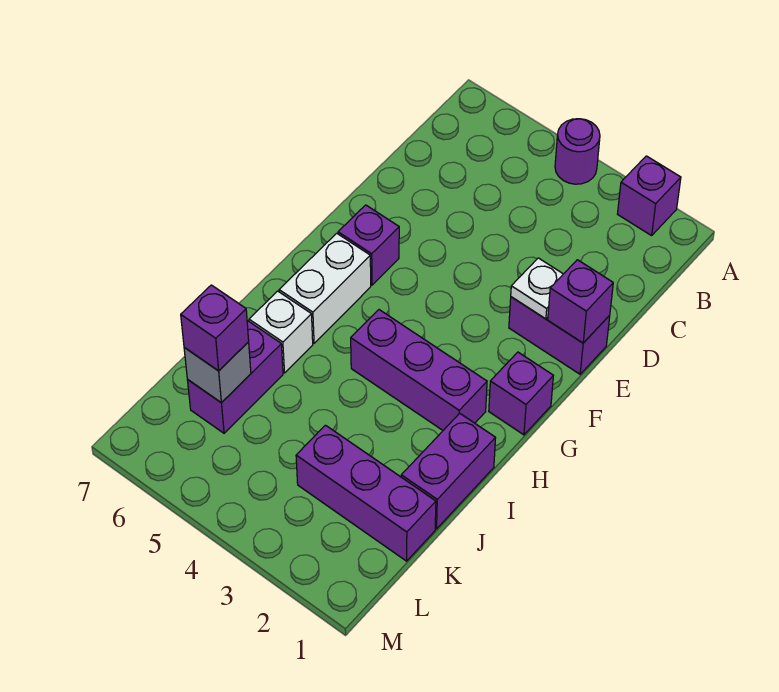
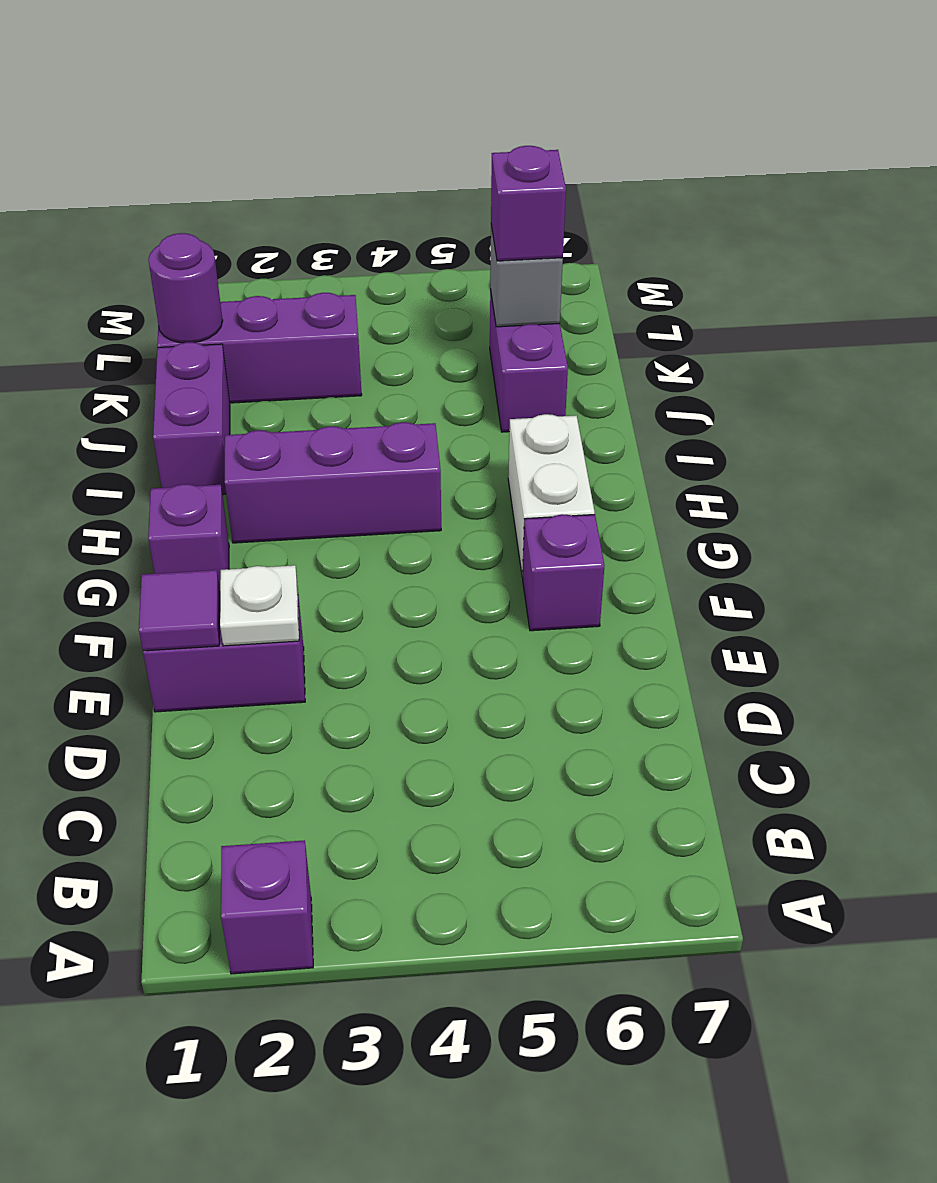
purple round brick A4 level 1 -> purple round brick K1 level 2
purple brick E1 level 2 -> purple tile E1 level 2
white brick I6 level 1 -> none

